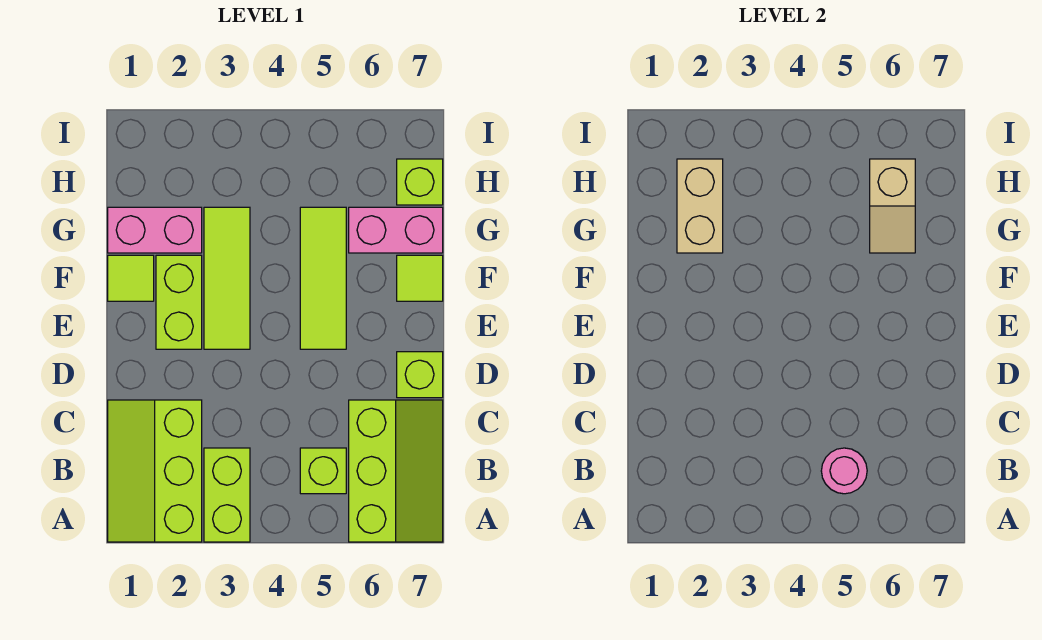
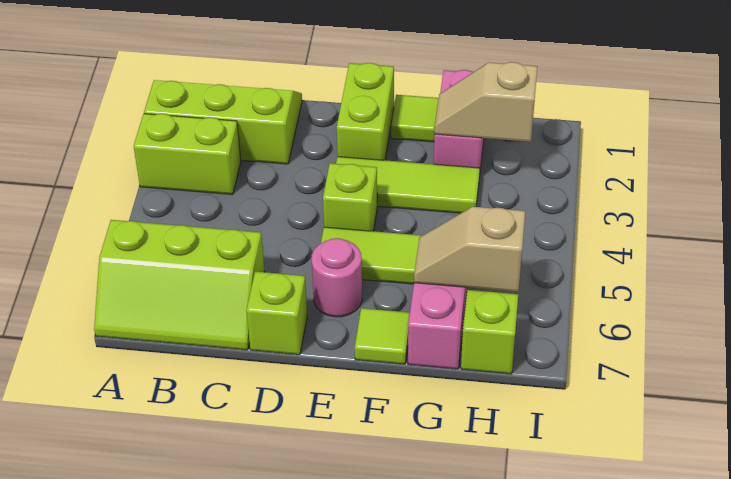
lime brick B5 level 1 -> lime brick E4 level 1
pink round brick B5 level 2 -> pink round brick E6 level 1
lime brick E2:F2 level 1 -> lime brick E1:E2 level 1
tan brick G2:H2 level 2 -> tan slope G2:H2 level 2 top H

